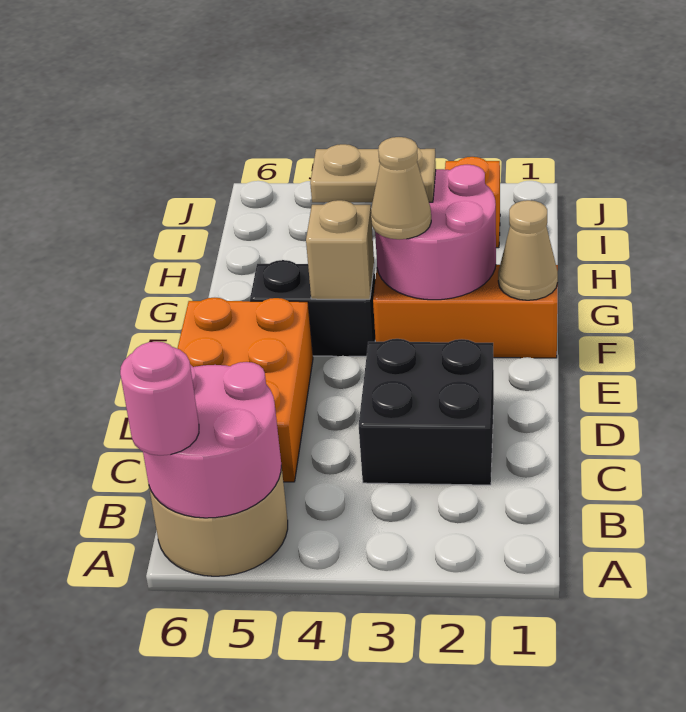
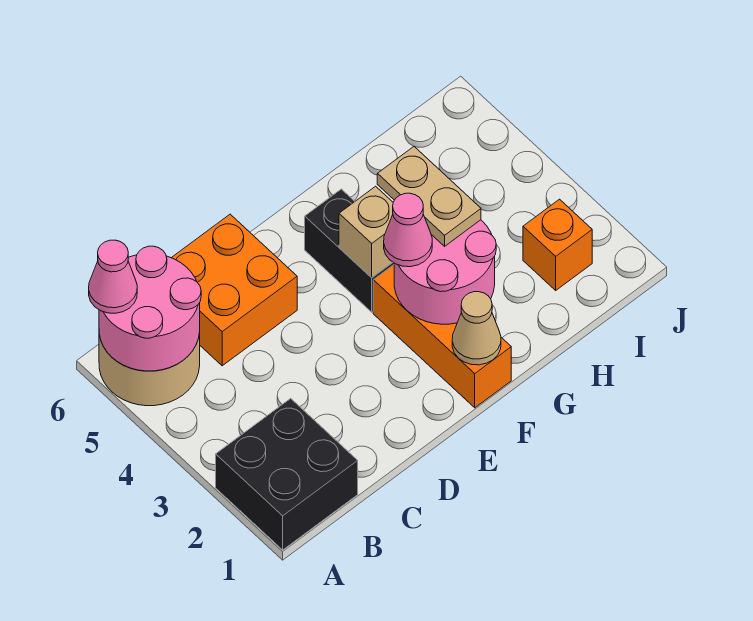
pink round brick A6 level 3 -> pink cone A6 level 3
black brick C2:D3 level 1 -> black brick A1:B2 level 1
orange brick C5:E6 level 1 -> orange brick C5:D6 level 1
tan cone F3 level 3 -> pink cone F3 level 3

